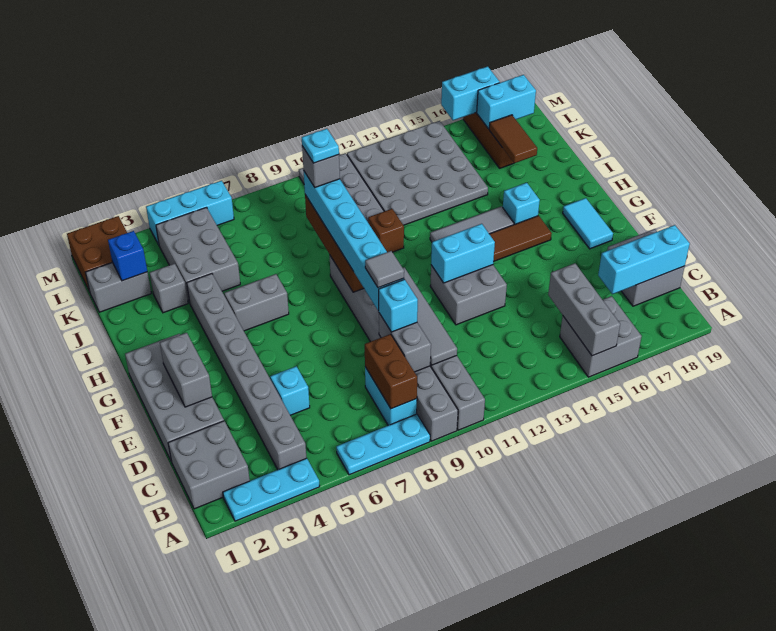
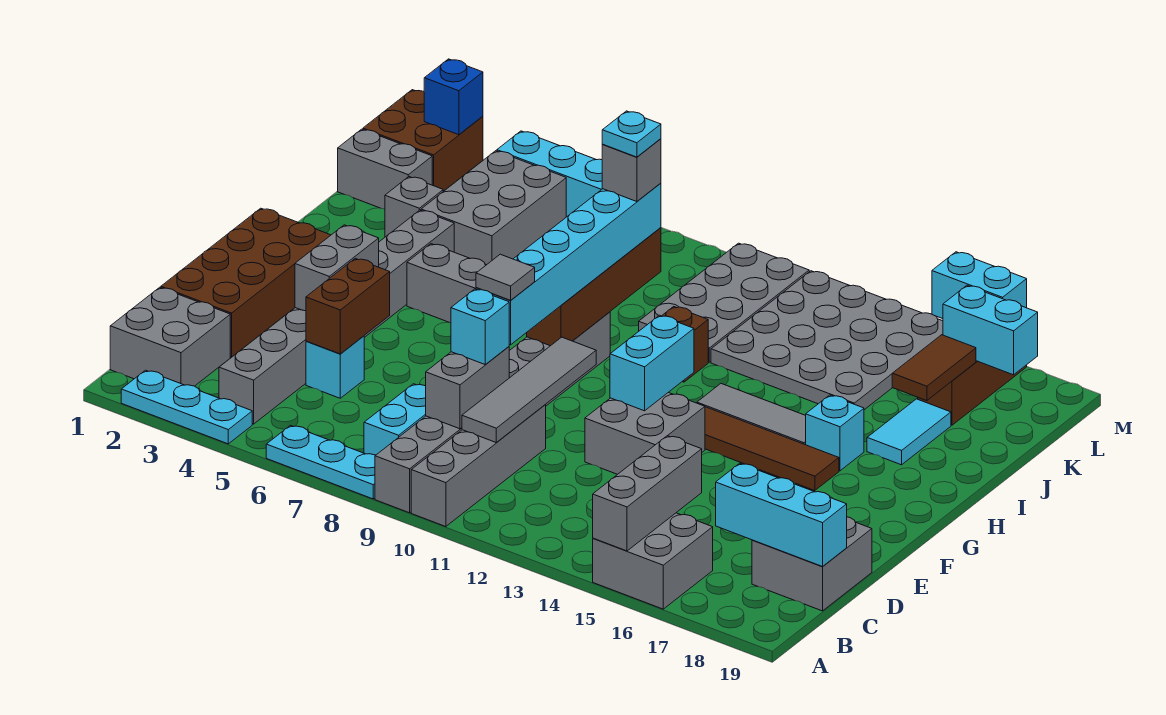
brown brick B8:C8 level 2 -> brown brick D5:E5 level 2
grey brick D1:G2 level 1 -> brown brick D1:G2 level 1
grey brick E2:F2 level 2 -> grey brick E4:F4 level 2
cyan brick F12:F13 level 2 -> cyan brick F12:G12 level 2
cyan tile F18:G18 level 1 -> cyan tile I17:J17 level 1
blue brick K2 level 2 -> blue brick M2 level 2

